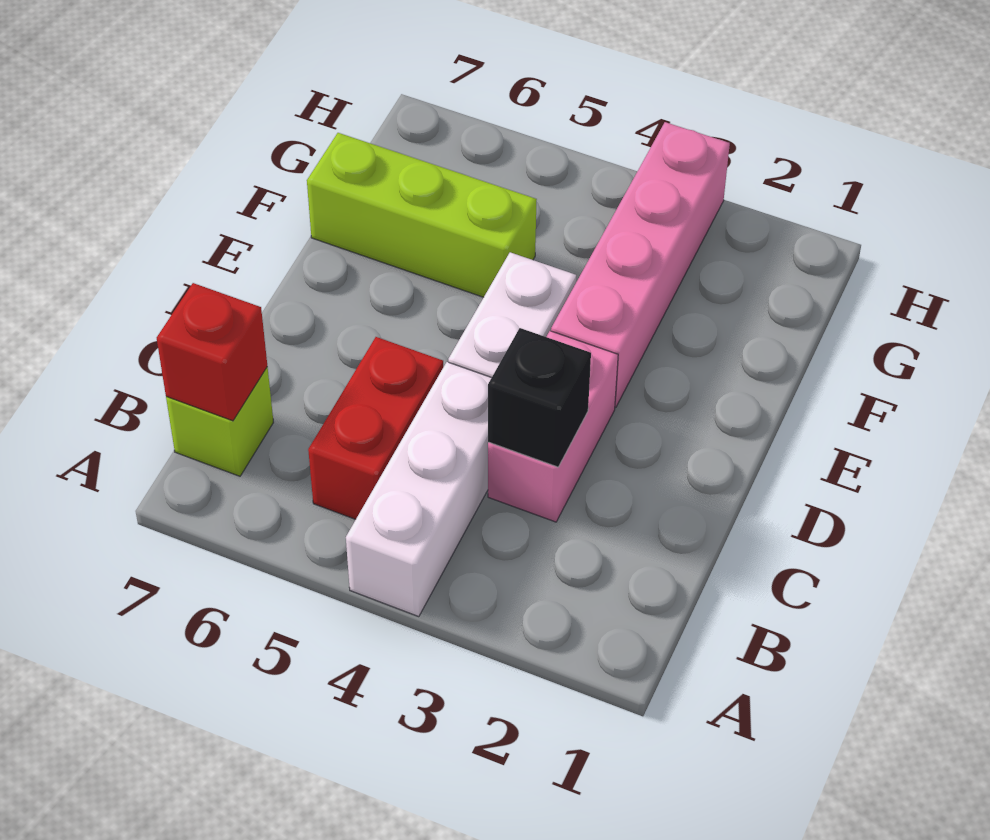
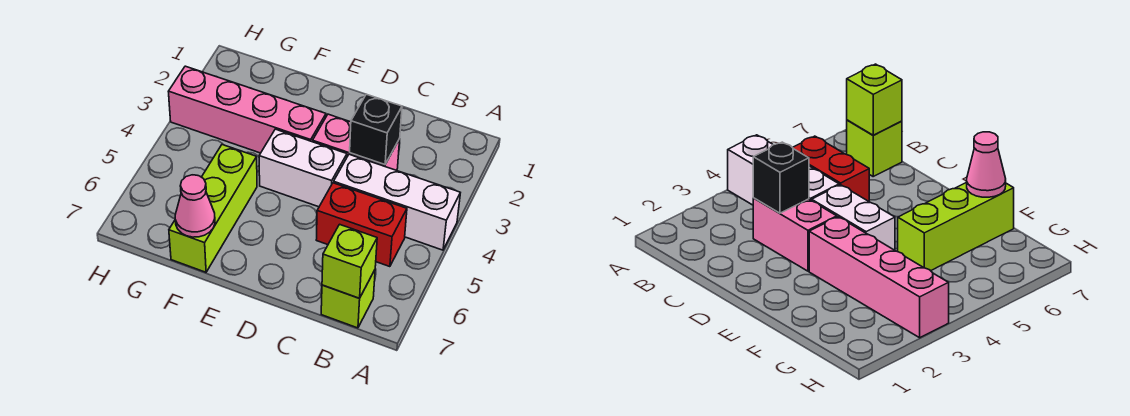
red brick B7 level 2 -> lime brick B7 level 2
none -> pink cone F7 level 2

